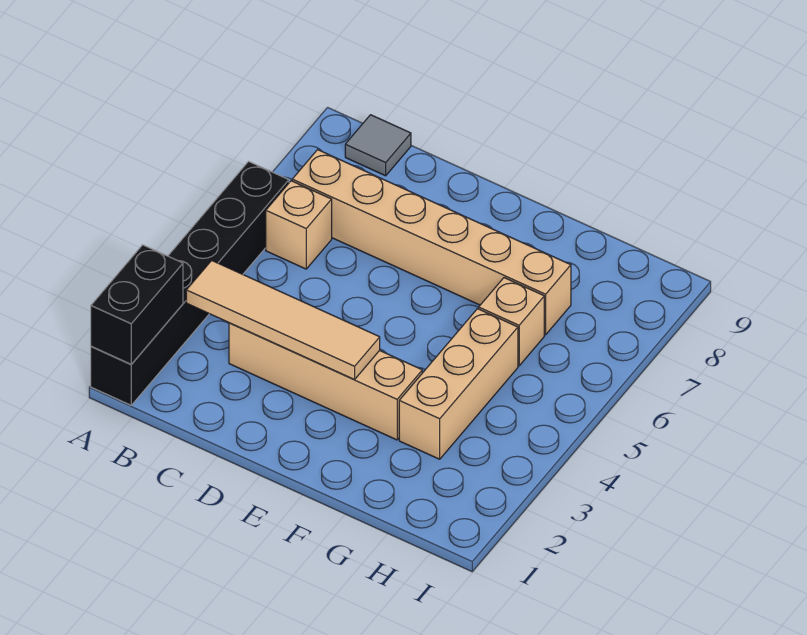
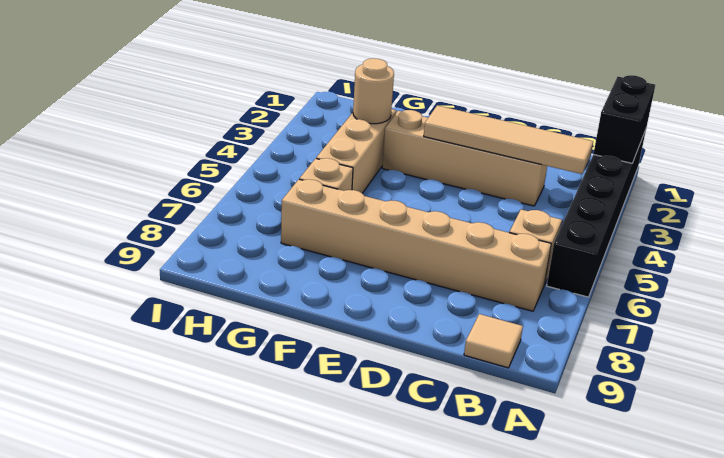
grey tile B9 level 1 -> tan tile B9 level 1
none -> tan round brick G3 level 2

